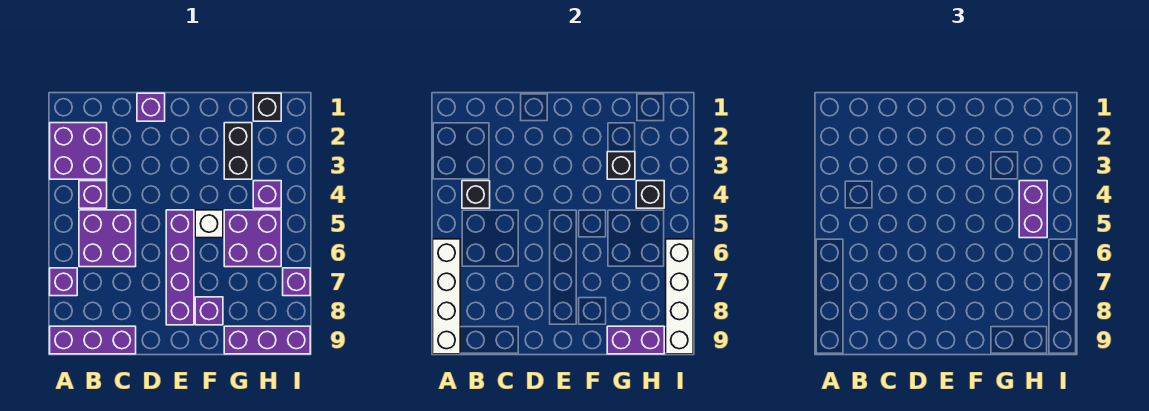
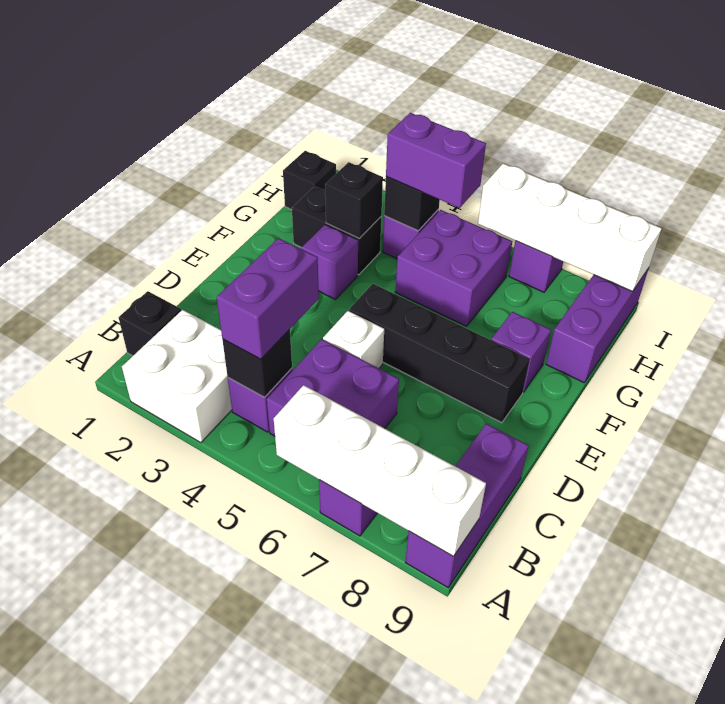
purple brick A2:B3 level 1 -> white brick A2:B3 level 1
none -> black brick B1 level 1
purple brick D1 level 1 -> purple brick F3 level 1
purple brick E5:E8 level 1 -> black brick E5:E8 level 1
white brick F5 level 1 -> white brick D5 level 1
purple brick G9:H9 level 2 -> purple brick B4:C4 level 3

